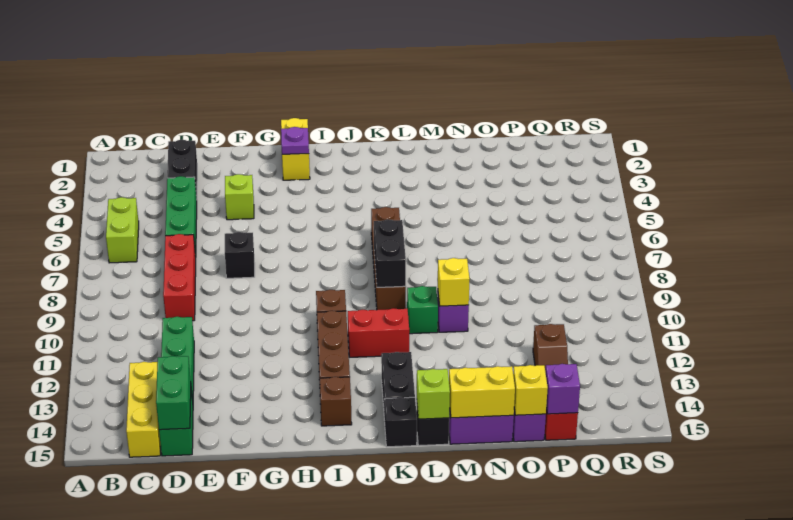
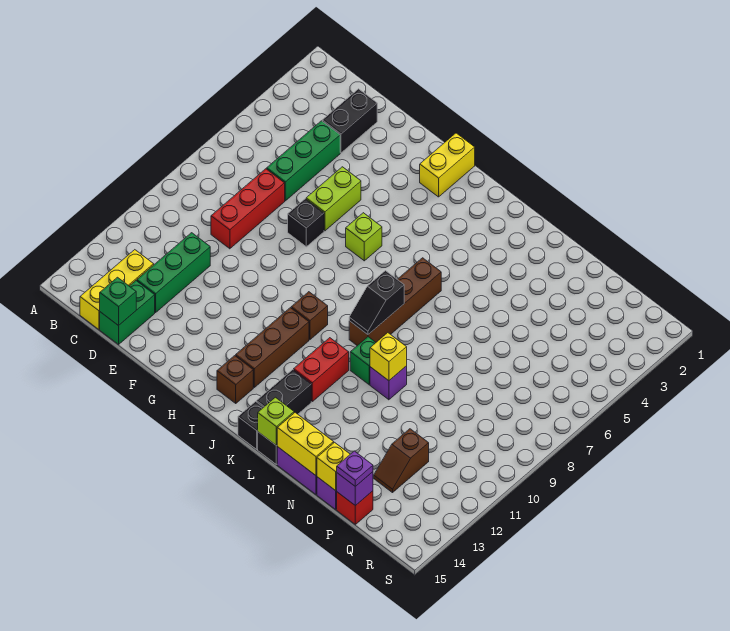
lime brick B5:B6 level 1 -> lime brick F5:F6 level 1
green brick D14:D15 level 2 -> green brick D15 level 2
lime brick F4 level 1 -> lime brick H6 level 1
purple plate H2 level 2 -> purple plate P15 level 3
red brick J11:K11 level 1 -> red brick K11:K12 level 1
black brick K8:K9 level 2 -> black slope K8:K9 level 2 top 8

